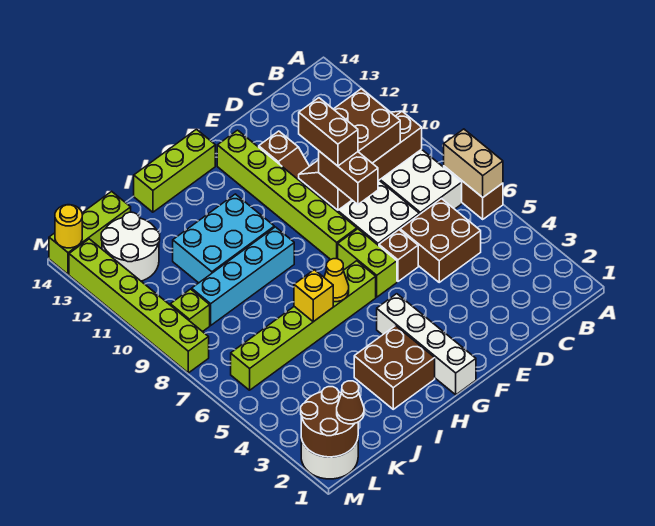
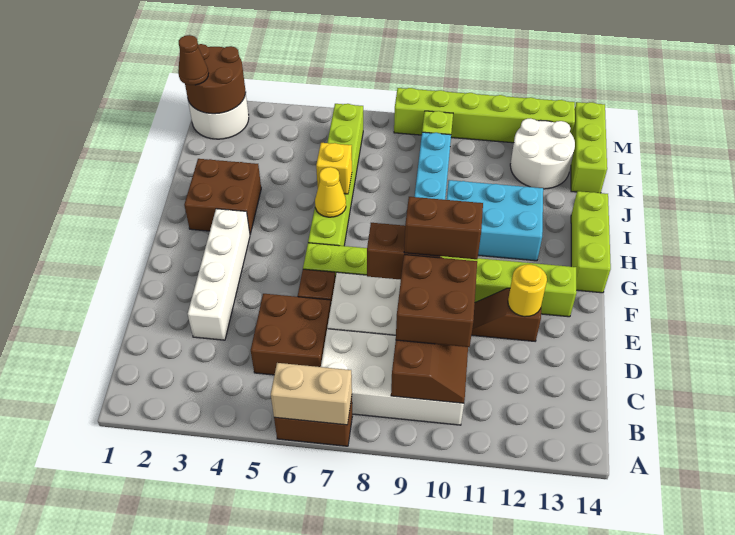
white brick G1:G4 level 1 -> white brick D3:G3 level 1
cyan brick H10:J11 level 1 -> cyan brick H10:I12 level 1
yellow round brick M14 level 2 -> yellow round brick E12 level 2

